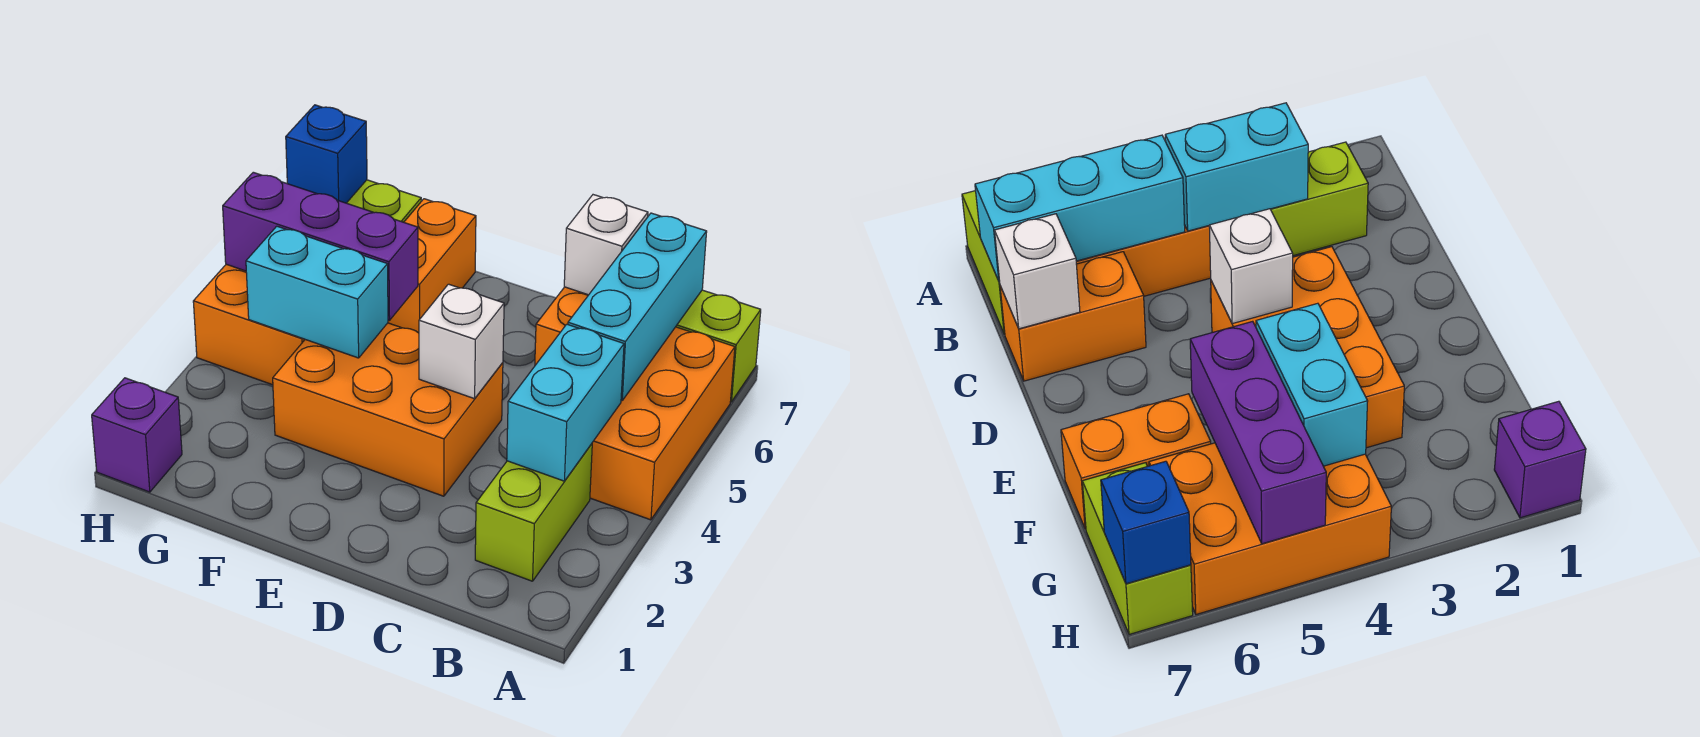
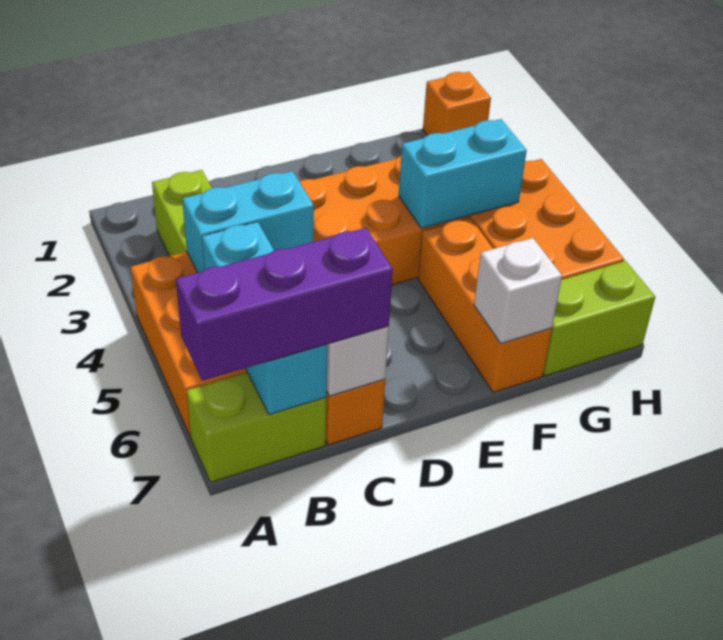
cyan brick B3:B4 level 2 -> cyan brick B4:C4 level 2
white brick D4 level 2 -> white brick F7 level 2
purple brick F5:H5 level 2 -> purple brick A7:C7 level 3
orange brick F6:F7 level 1 -> orange brick F5:F7 level 1
purple brick H1 level 1 -> orange brick H1 level 1
blue brick H7 level 2 -> none

